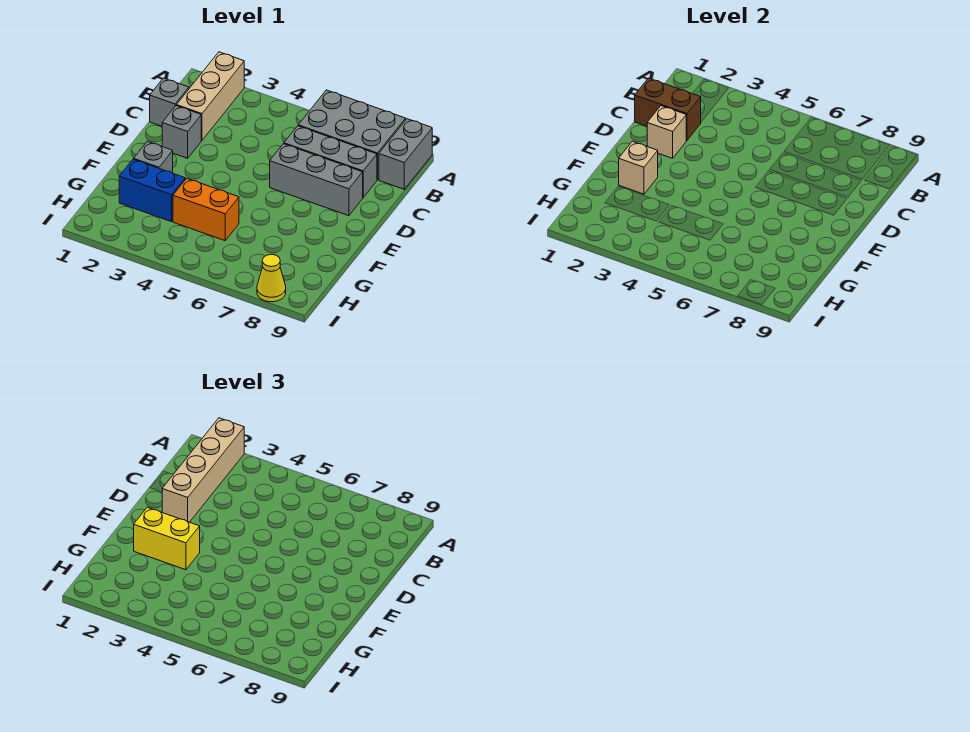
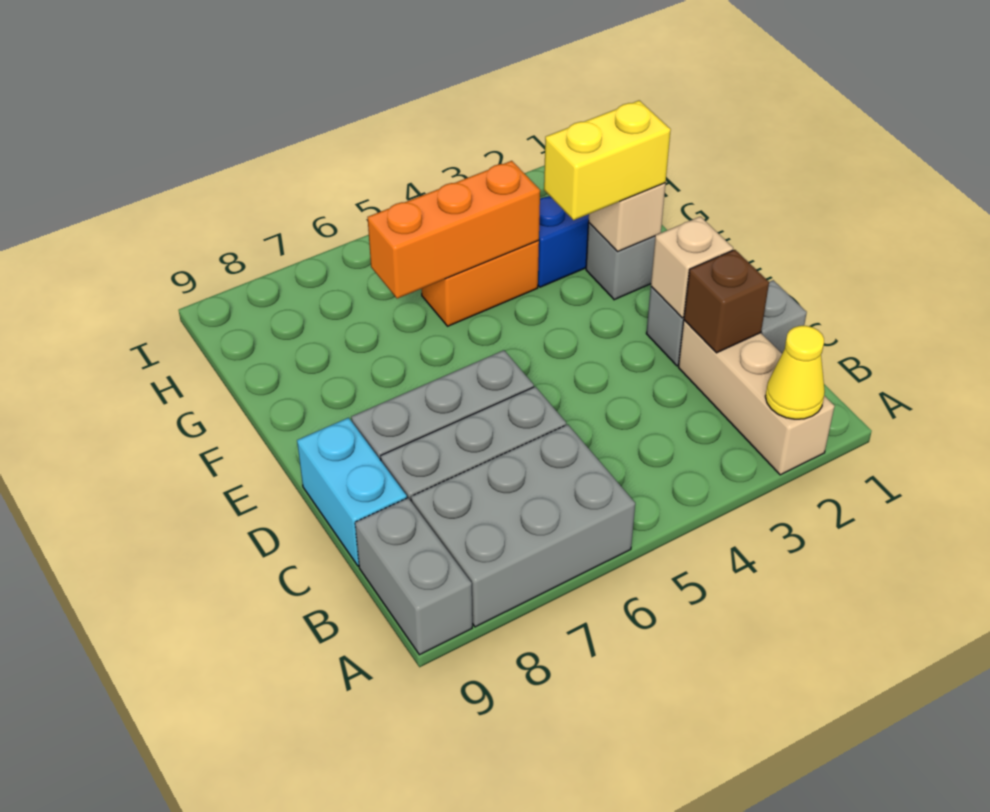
tan brick A2:D2 level 3 -> none
brown brick C1:C2 level 2 -> brown brick C2 level 2
none -> cyan brick C9:D9 level 1
none -> orange brick G4:G6 level 2
yellow cone I8 level 1 -> yellow cone A2 level 2

